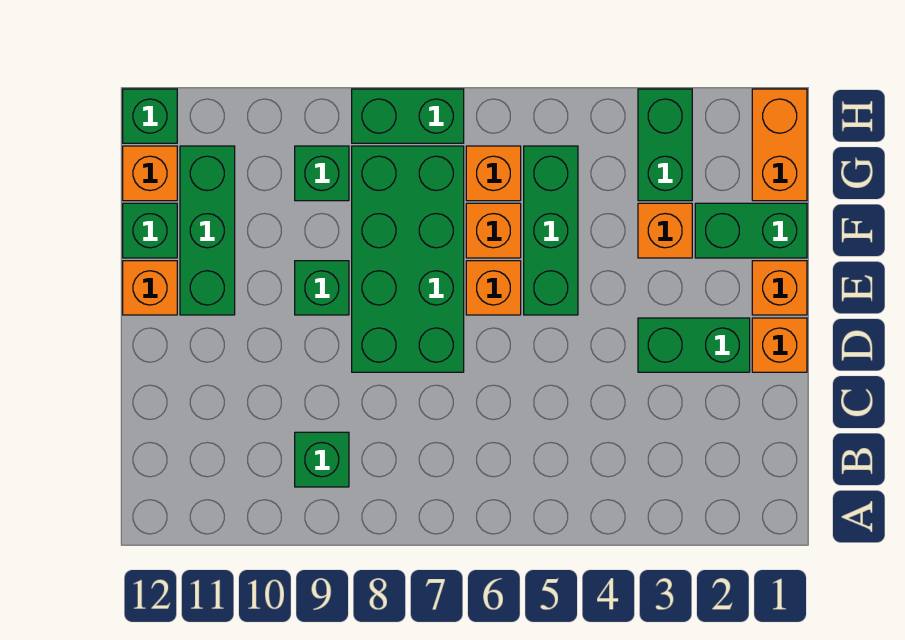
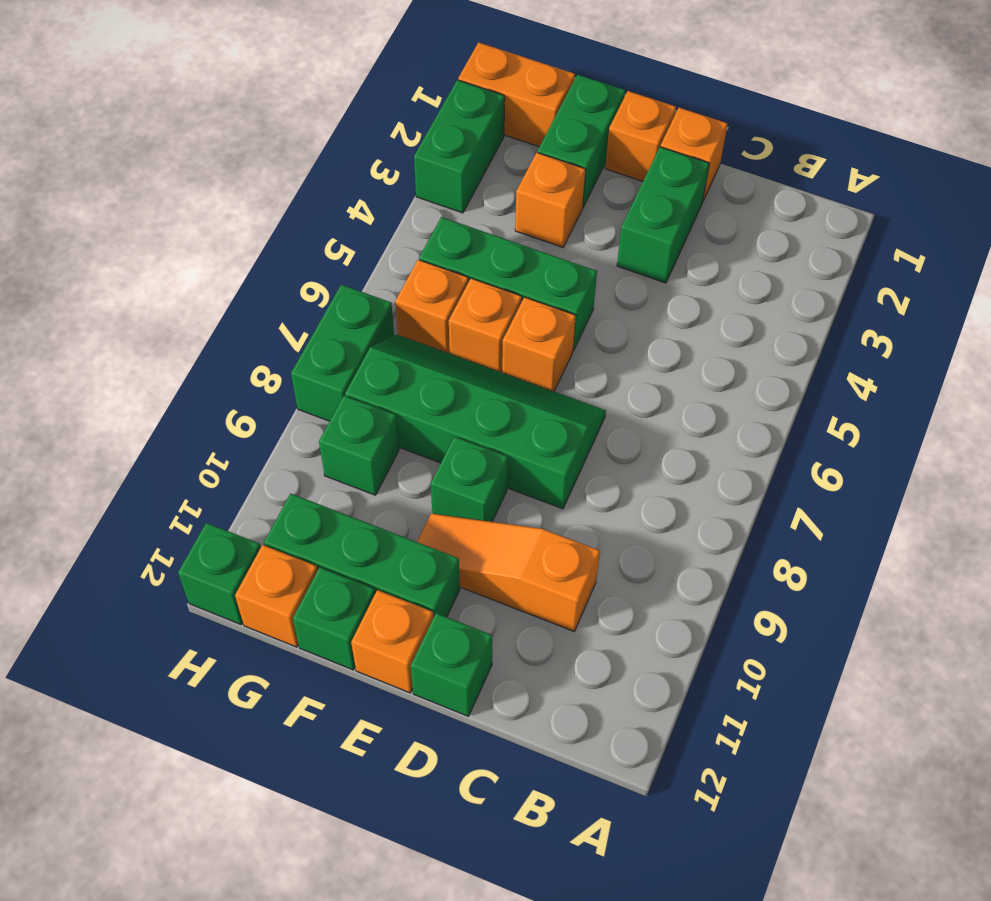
green brick B9 level 1 -> green brick D12 level 1
none -> orange slope C10:E10 level 1 top C
green brick D7:G8 level 1 -> green slope D7:G8 level 1 top 8
green brick G3:H3 level 1 -> green brick H2:H3 level 1

